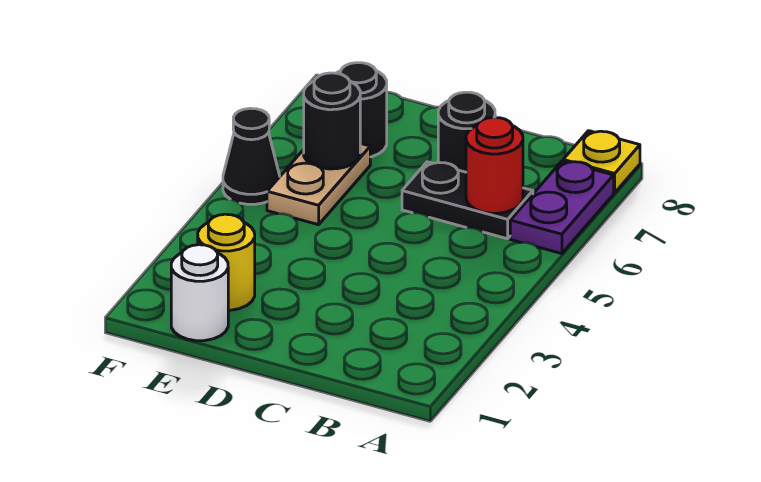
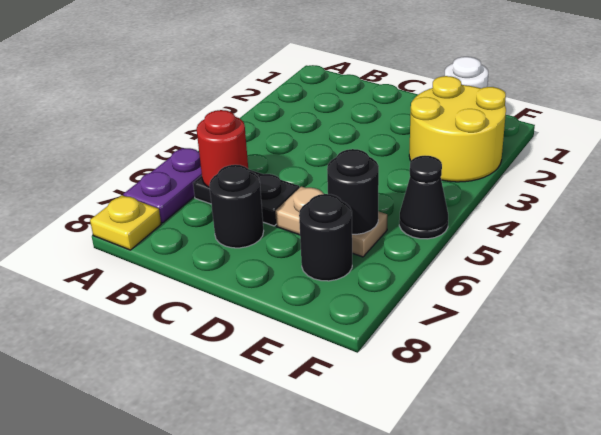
yellow round brick E2 level 1 -> yellow round brick E2:F3 level 1
tan plate E5:E6 level 1 -> tan plate D6:E6 level 1

